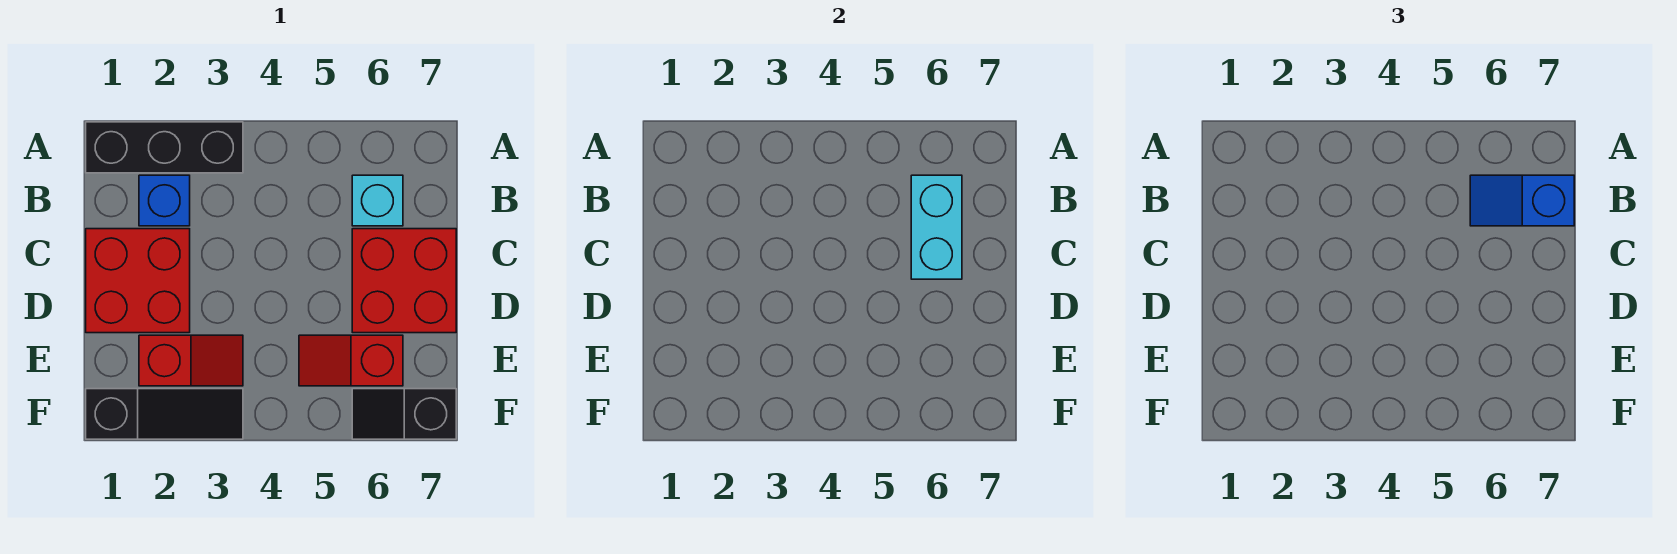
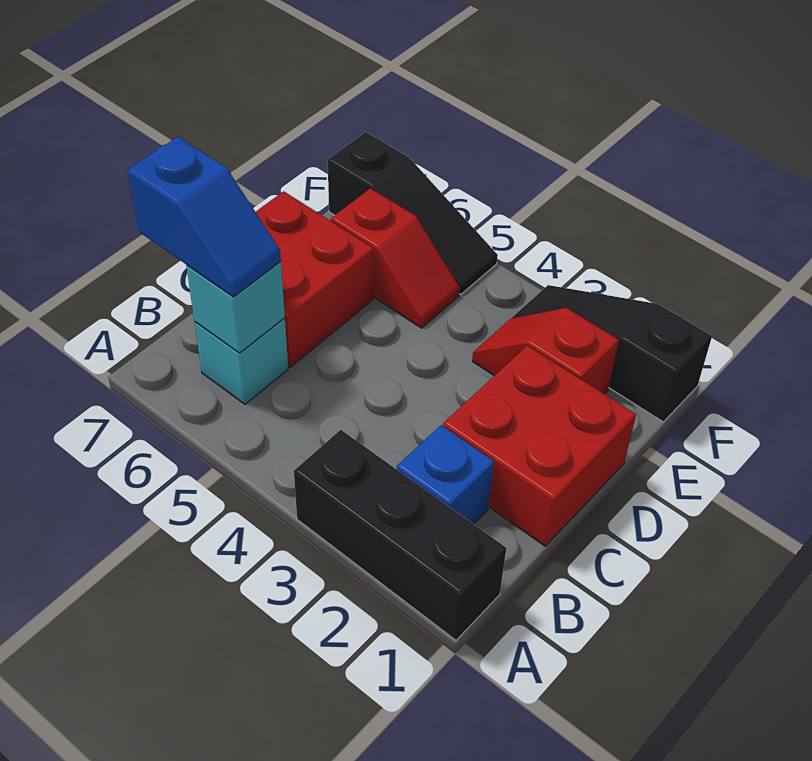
cyan brick B6:C6 level 2 -> cyan brick B6 level 2
black slope F6:F7 level 1 top 7 -> black slope F5:F7 level 1 top 7

